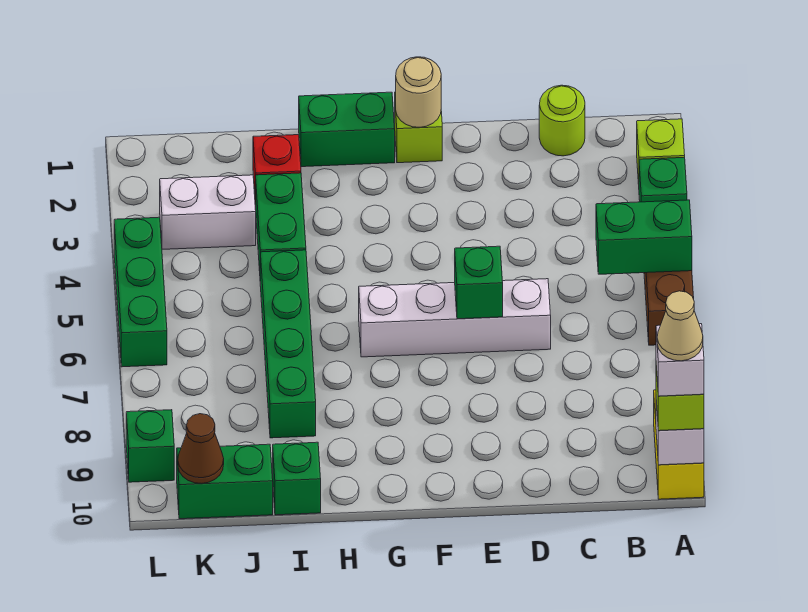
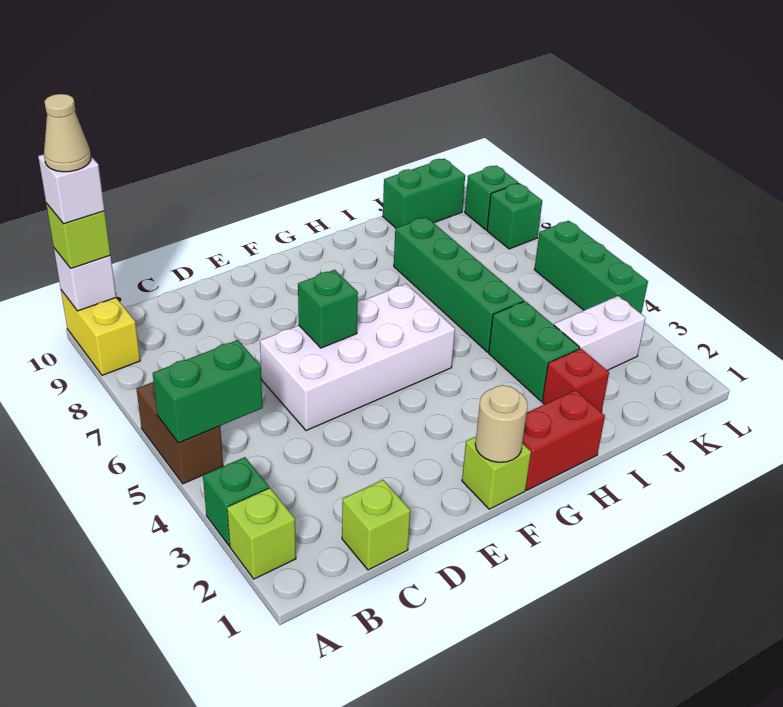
lime round brick C1 level 1 -> lime brick C1 level 1
white brick D6:G6 level 1 -> white brick D5:G6 level 1
green brick G1:H1 level 1 -> red brick G1:H1 level 1
green brick I10 level 1 -> green brick L8 level 1
brown cone K10 level 2 -> none

